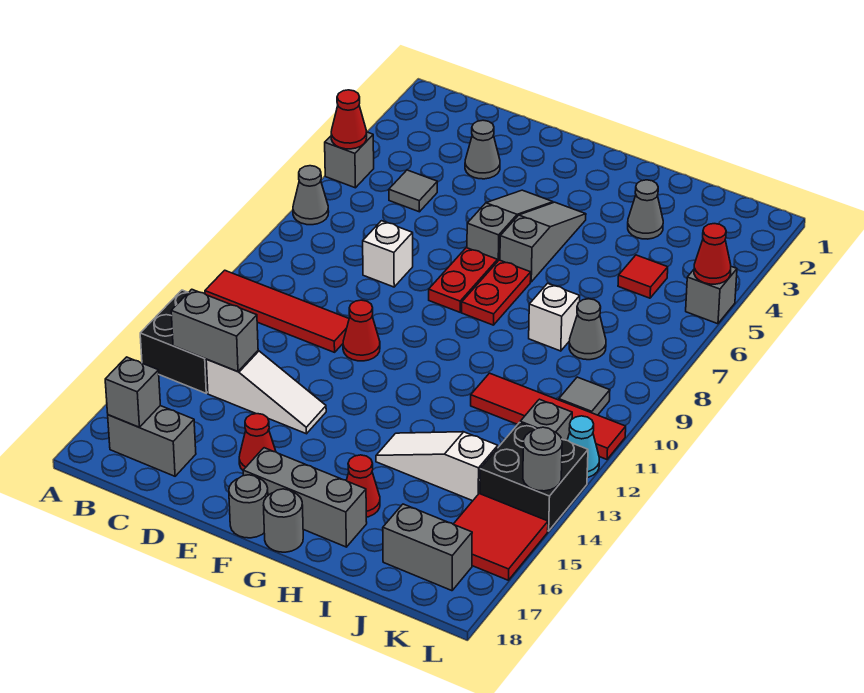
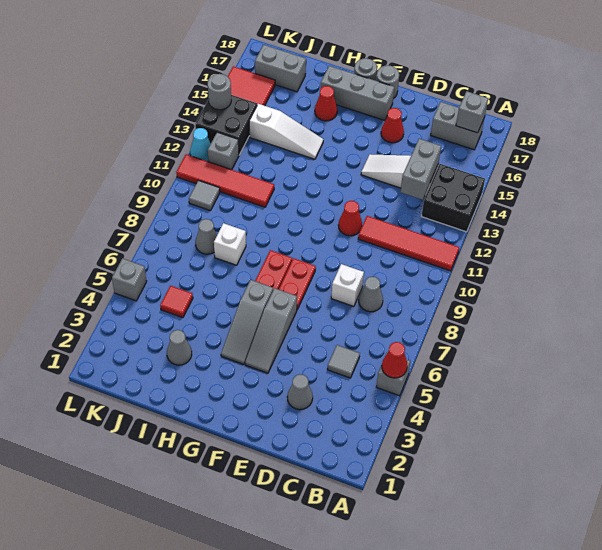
grey cone A7 level 1 -> grey cone C8 level 1
grey brick B14:C14 level 2 -> grey brick C13:C14 level 2
red cone L5 level 2 -> none

